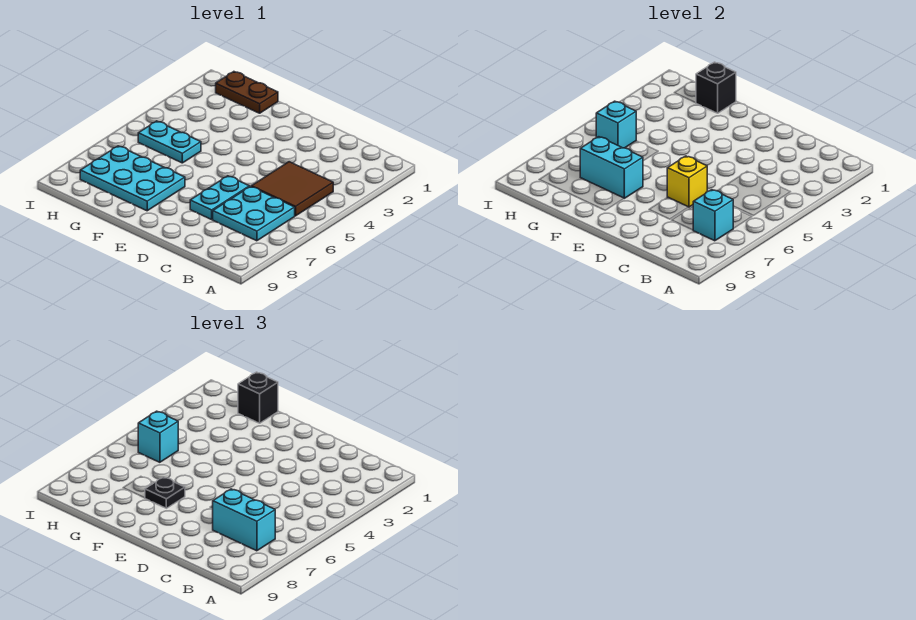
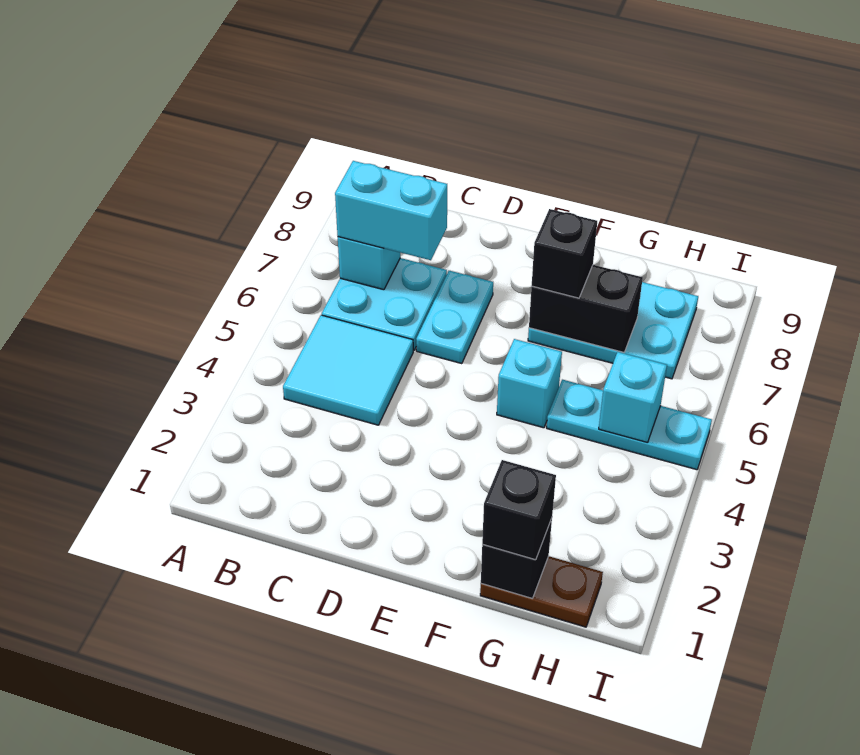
brown tile B4:C5 level 1 -> cyan tile B4:C5 level 1
yellow brick D6 level 2 -> none
cyan brick F7:G7 level 2 -> black brick F7:G7 level 2
black plate F7 level 3 -> black brick F7 level 3
cyan plate G5:H5 level 1 -> cyan plate G5:I5 level 1
cyan brick H5 level 3 -> cyan brick F5 level 1

